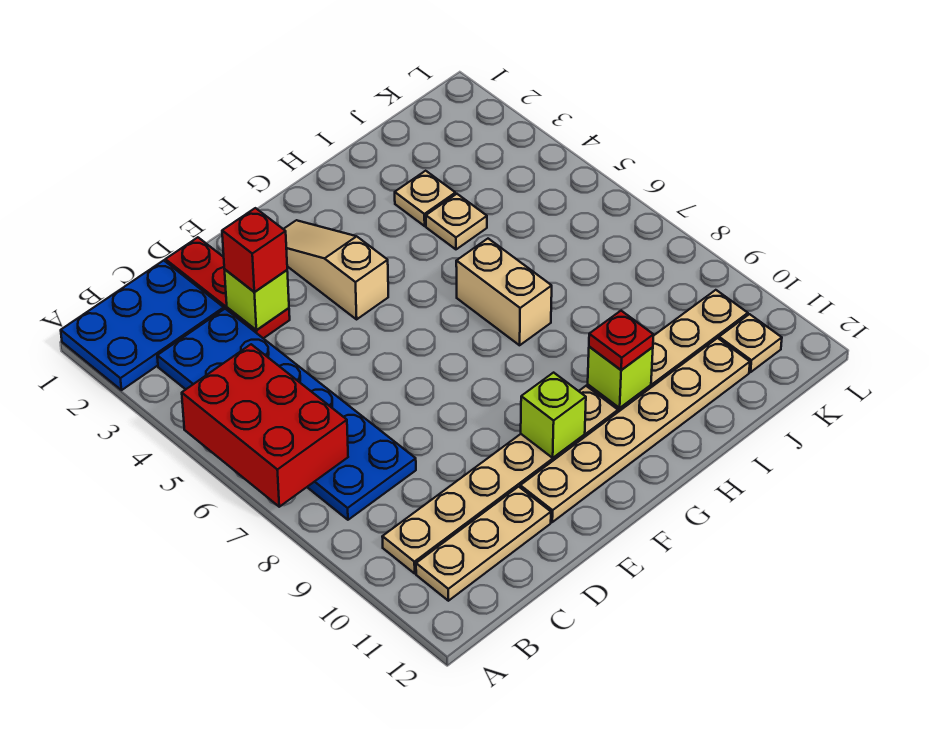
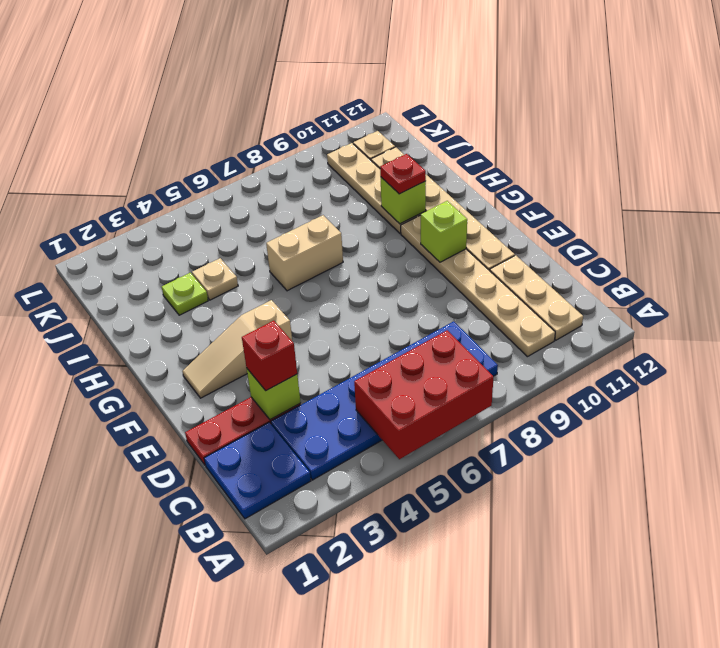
blue plate A1:C2 level 1 -> blue plate B1:C2 level 1
tan plate I3 level 1 -> lime plate I3 level 1

